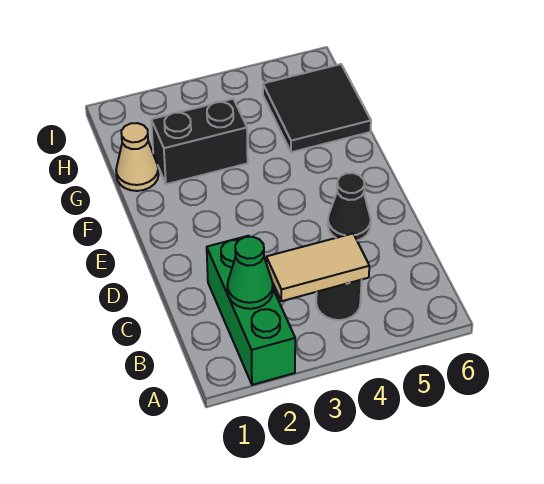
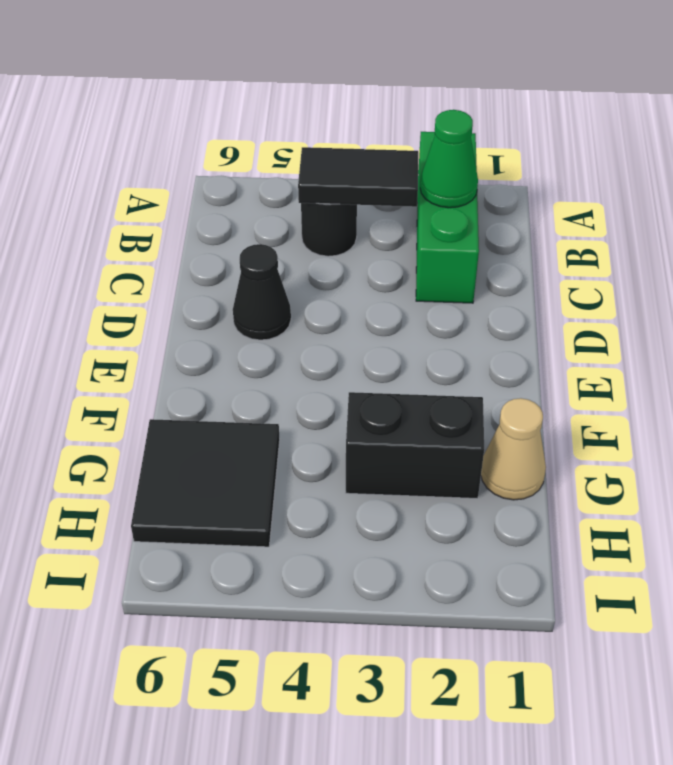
tan tile B3:B4 level 2 -> black tile B3:B4 level 2

